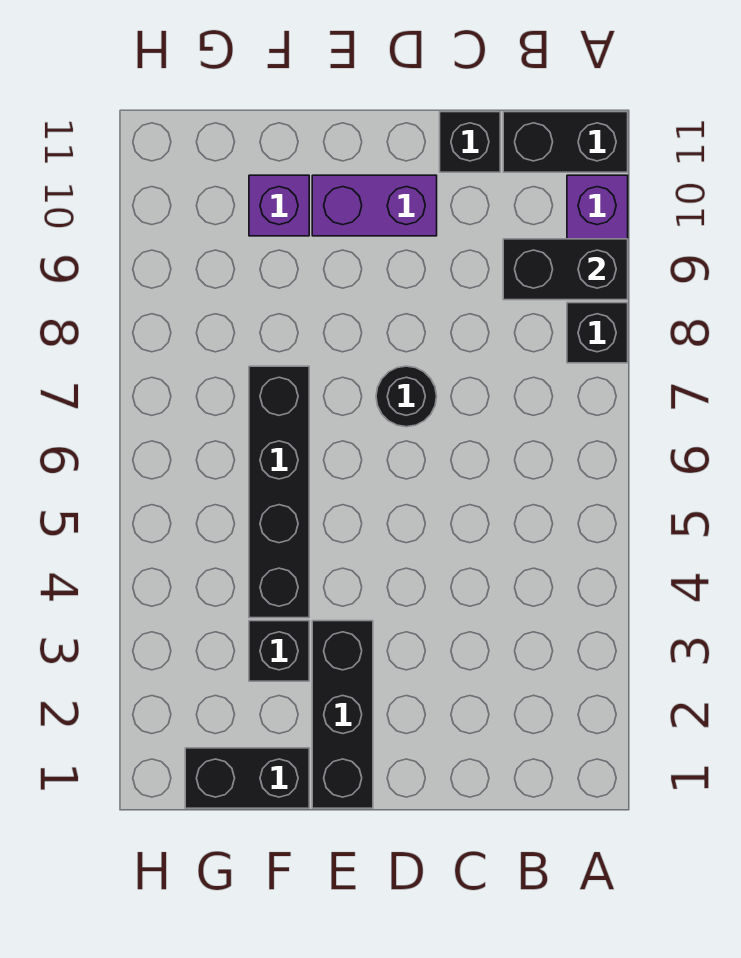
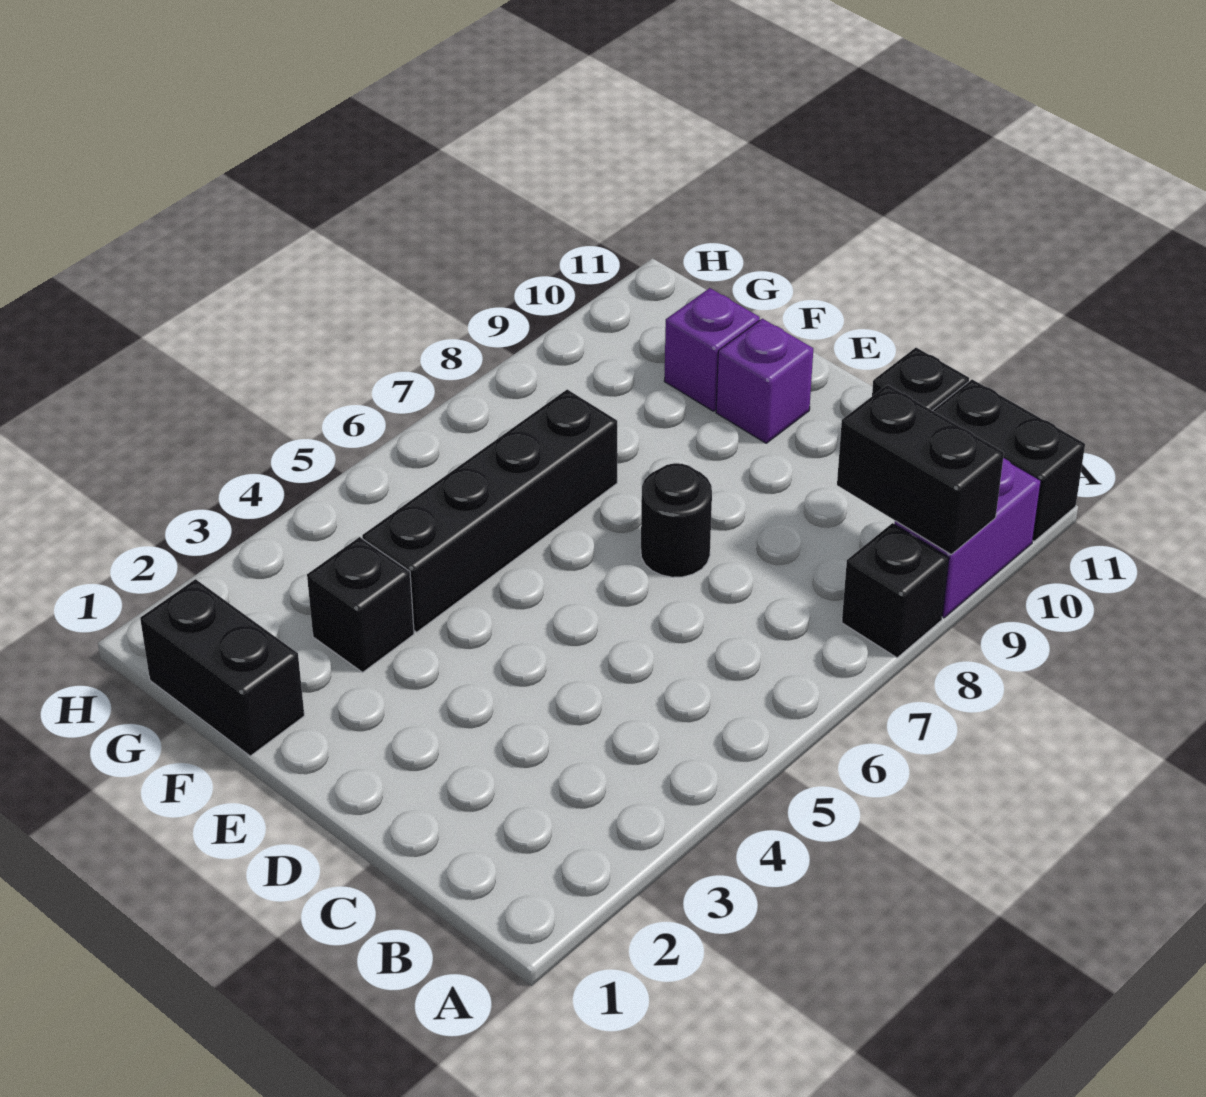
purple brick D10:E10 level 1 -> purple brick E10 level 1
black brick E1:E3 level 1 -> none

